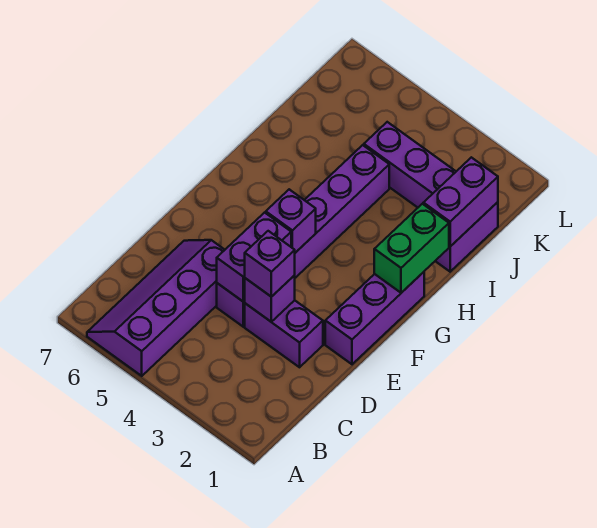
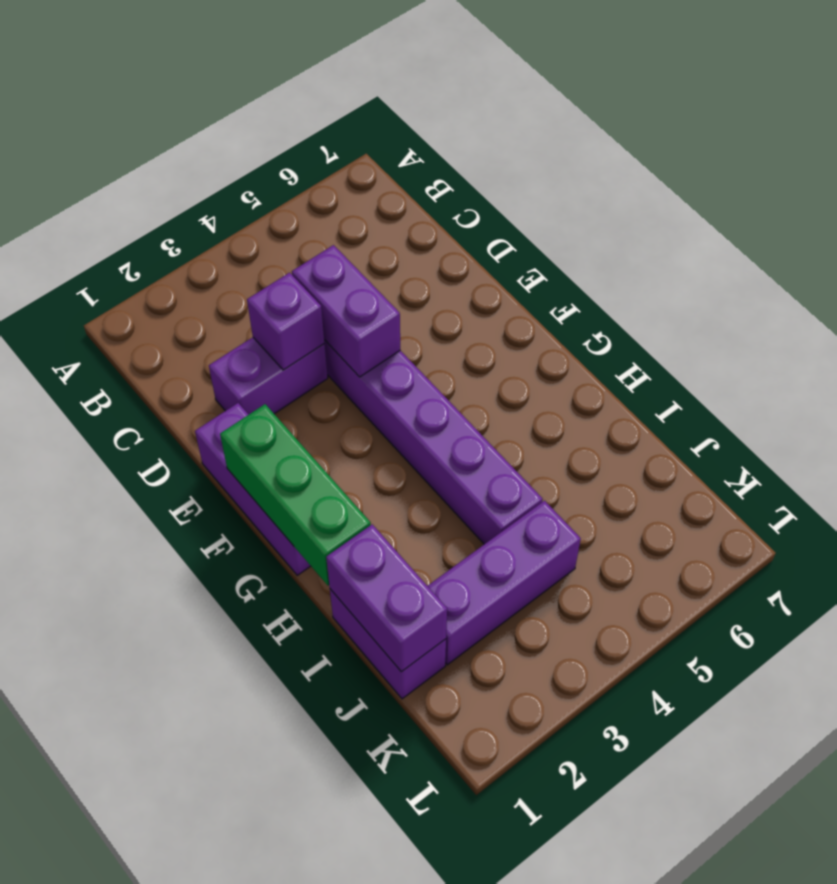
purple slope A5:D6 level 1 top 5 -> none
purple brick D3 level 3 -> none
purple brick F4 level 2 -> none
green brick G1:H1 level 2 -> green brick F1:H1 level 2

